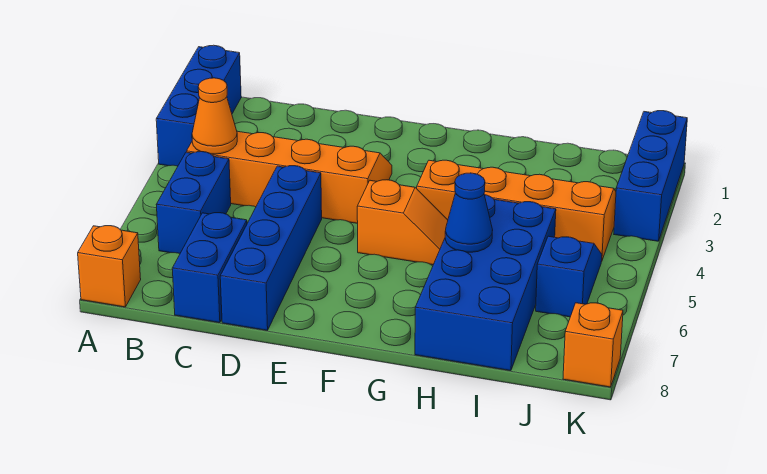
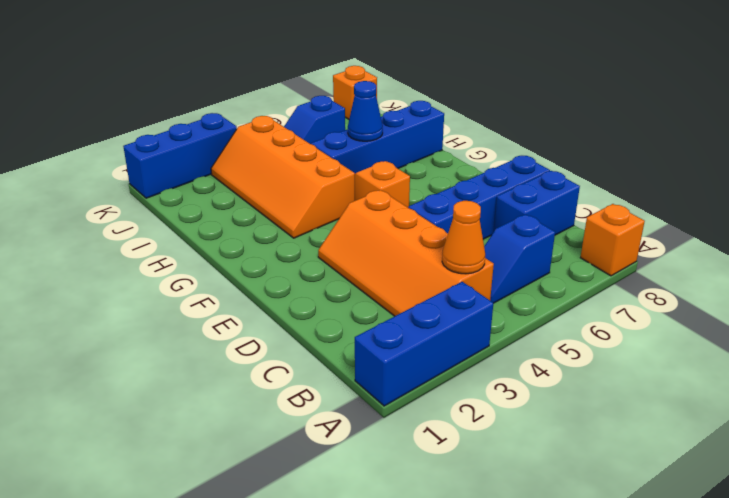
blue brick B5:B6 level 1 -> blue slope B5:B6 level 1 top 6
blue brick H5:I8 level 1 -> blue brick H5:H8 level 1

